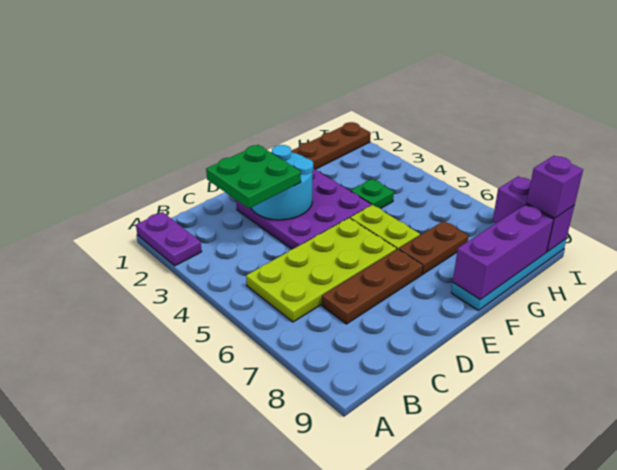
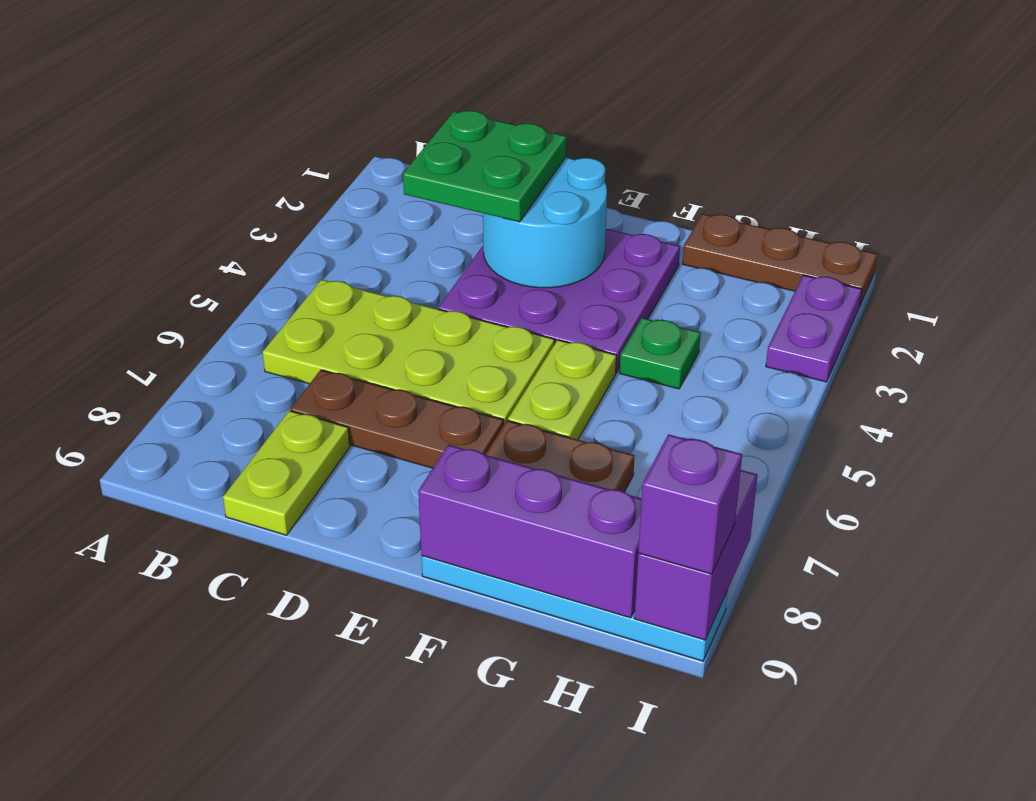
purple plate A1:A2 level 1 -> purple plate I2:I3 level 1
none -> lime plate C8:C9 level 1

